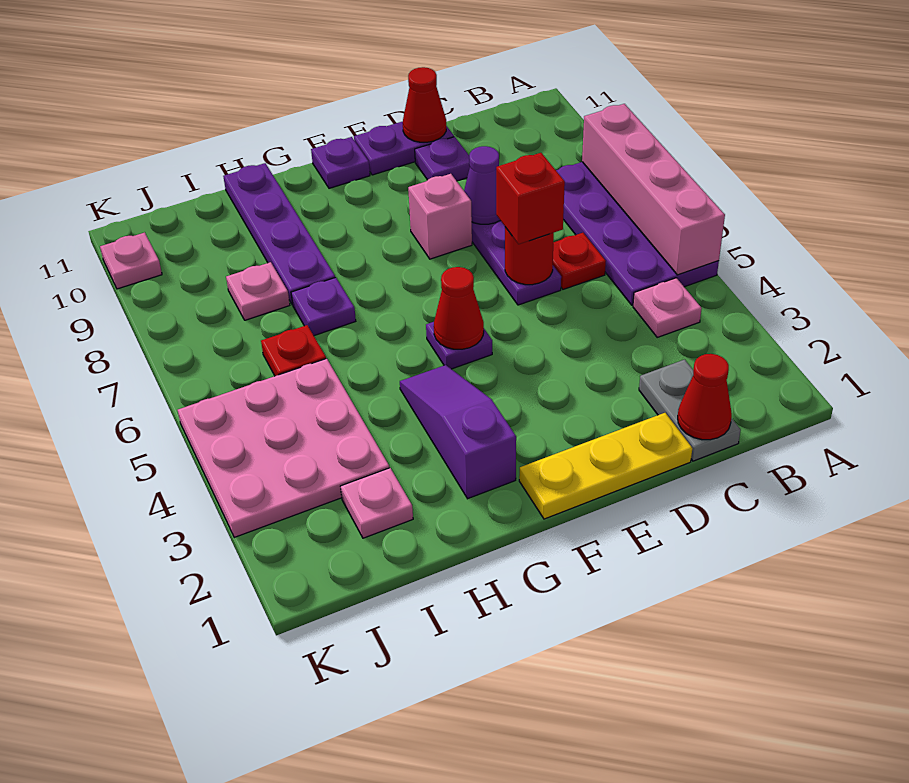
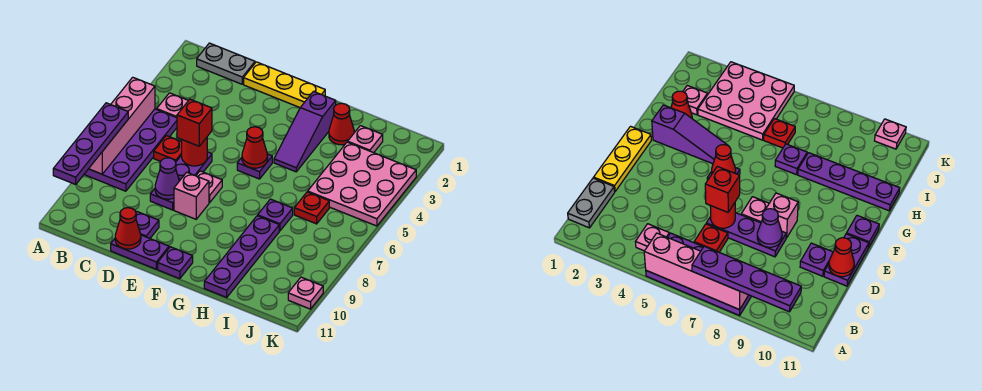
none -> purple plate A7:A10 level 3
grey plate C1:C2 level 1 -> grey plate B1:C1 level 1
red cone C1 level 2 -> red cone H2 level 1
pink plate I8 level 1 -> pink plate E7 level 1

